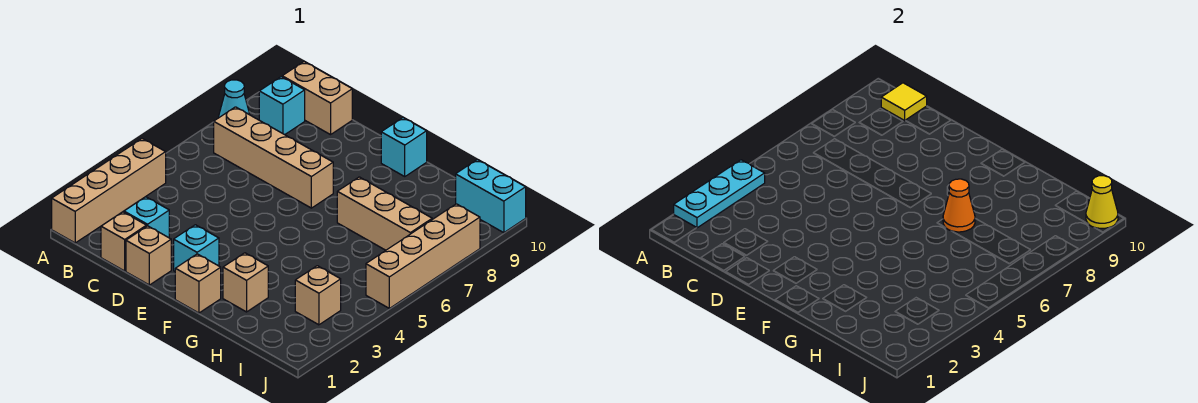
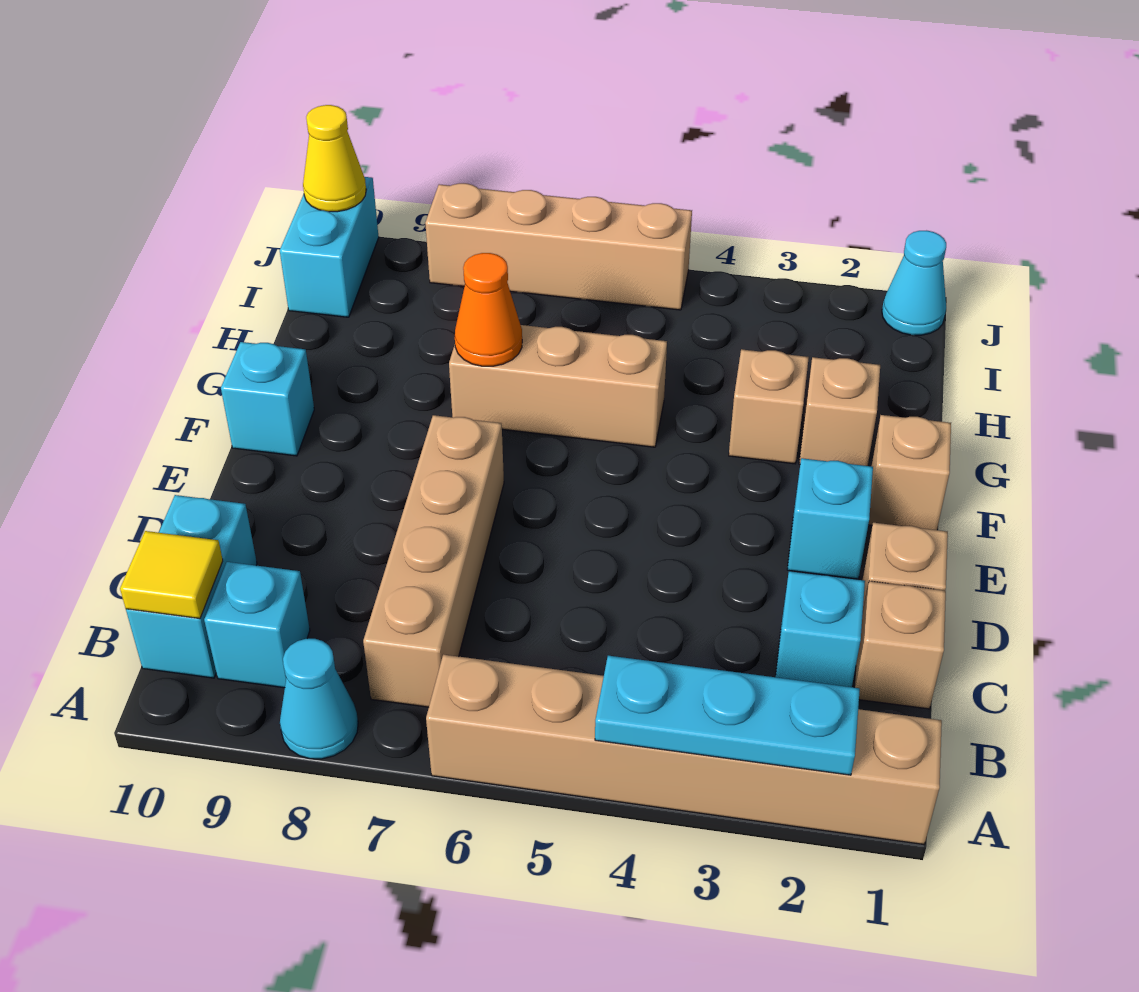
tan brick A1:A4 level 1 -> tan brick A1:A6 level 1
tan brick B10:C10 level 1 -> cyan brick B10:C10 level 1
tan brick G7:I7 level 1 -> tan brick G5:G7 level 1
tan brick I3 level 1 -> tan brick G3 level 1
none -> cyan cone J1 level 1

